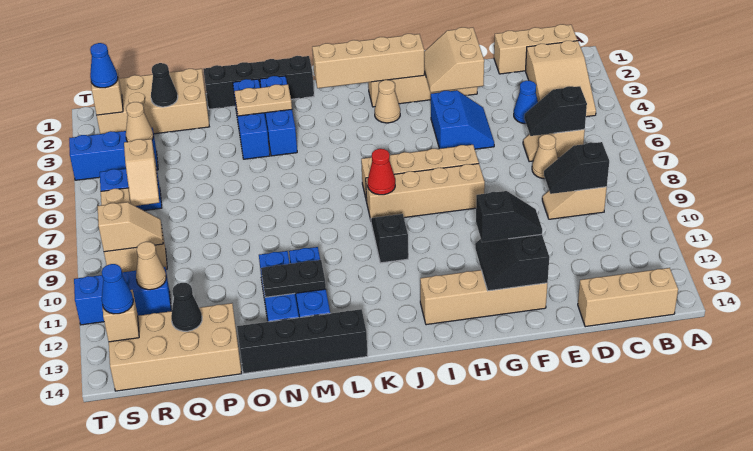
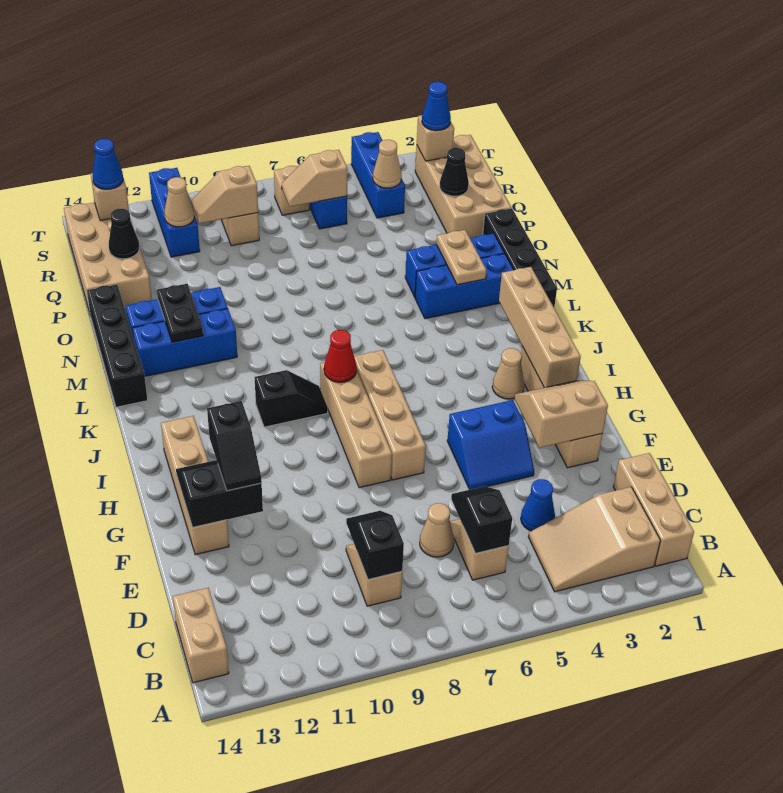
tan brick B14:D14 level 1 -> tan brick B14:C14 level 1
tan slope R9:S9 level 2 top S -> tan slope R9:R10 level 2 top 9

